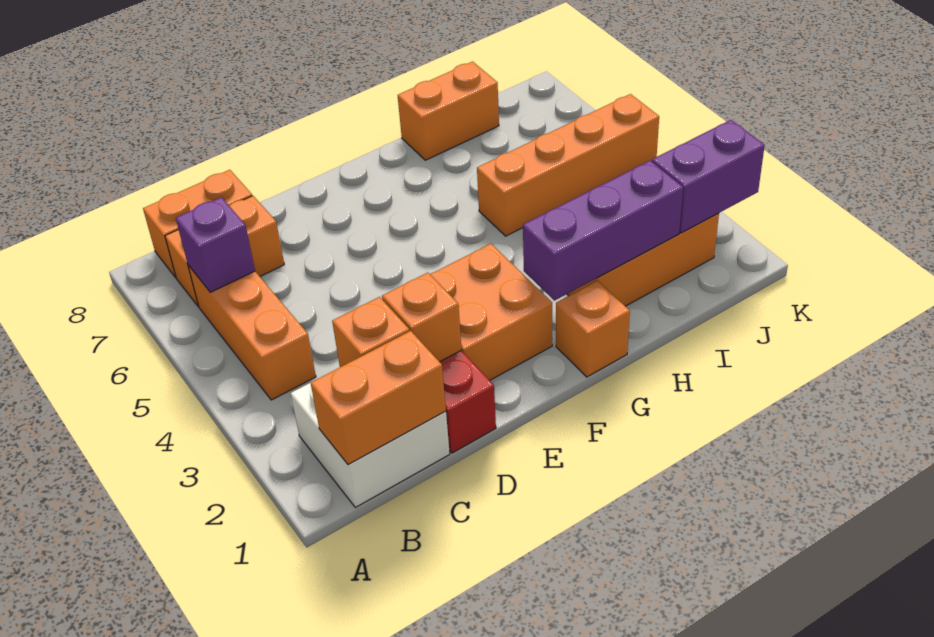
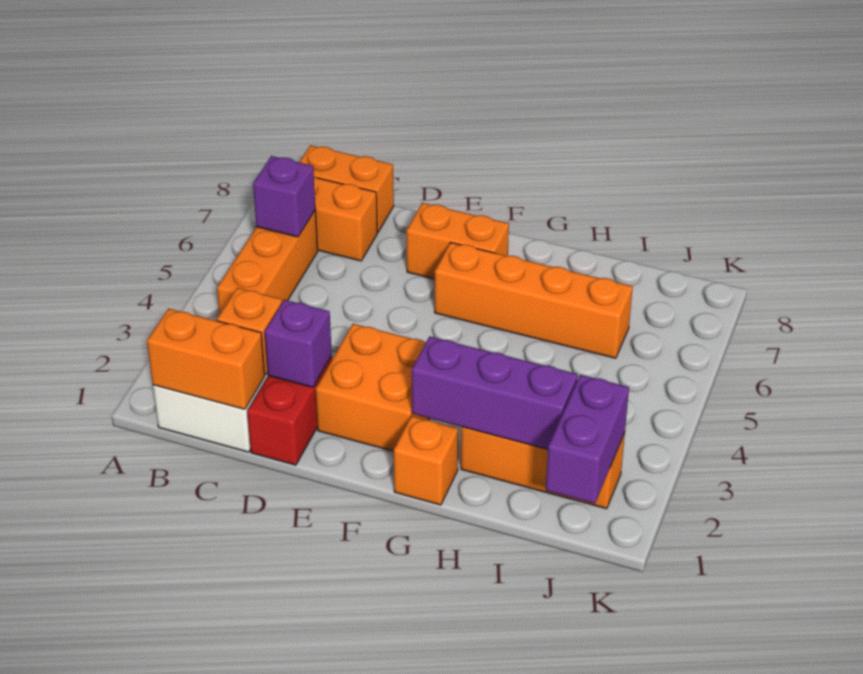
orange brick D2 level 2 -> purple brick D2 level 2
orange brick H5:K5 level 1 -> orange brick F6:I6 level 1
orange brick H8:I8 level 1 -> orange brick E7:F7 level 1
purple brick J2:K2 level 2 -> purple brick J1:J2 level 2

